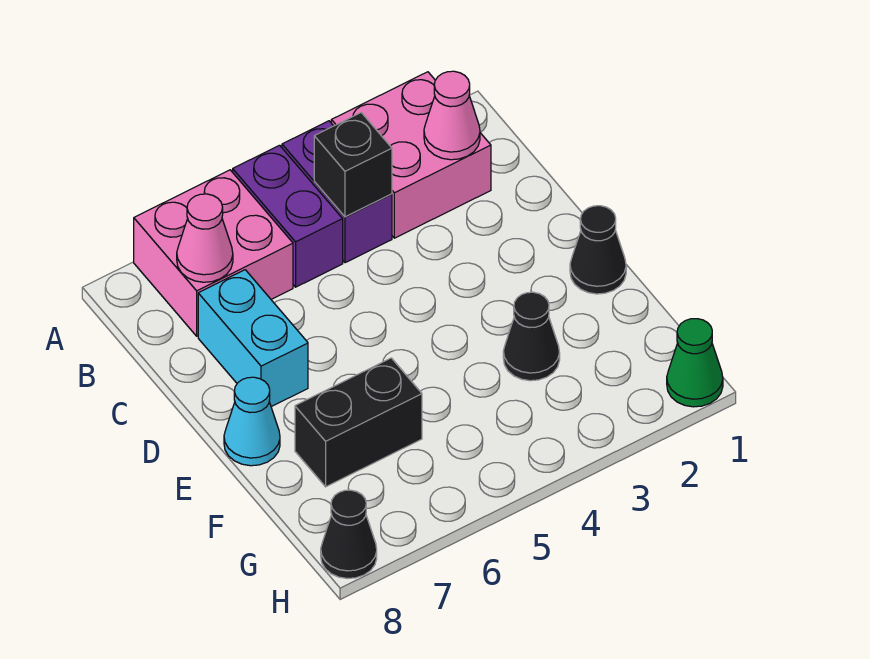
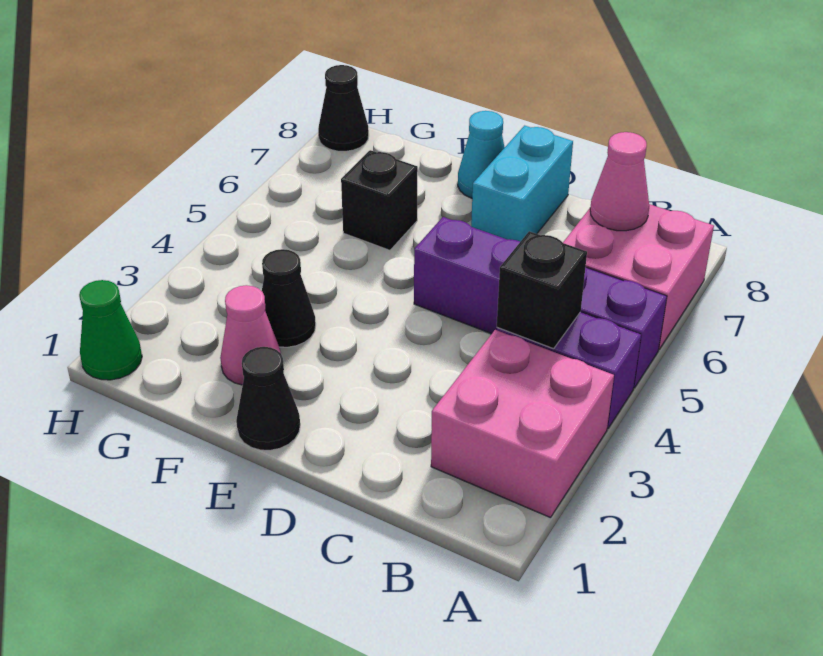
purple brick A5:B5 level 1 -> purple brick A5:D5 level 1
pink cone B2 level 2 -> pink cone F2 level 1
cyan brick C7:D7 level 1 -> cyan brick D7:D8 level 1
black brick F6:F7 level 1 -> black brick F6 level 1

